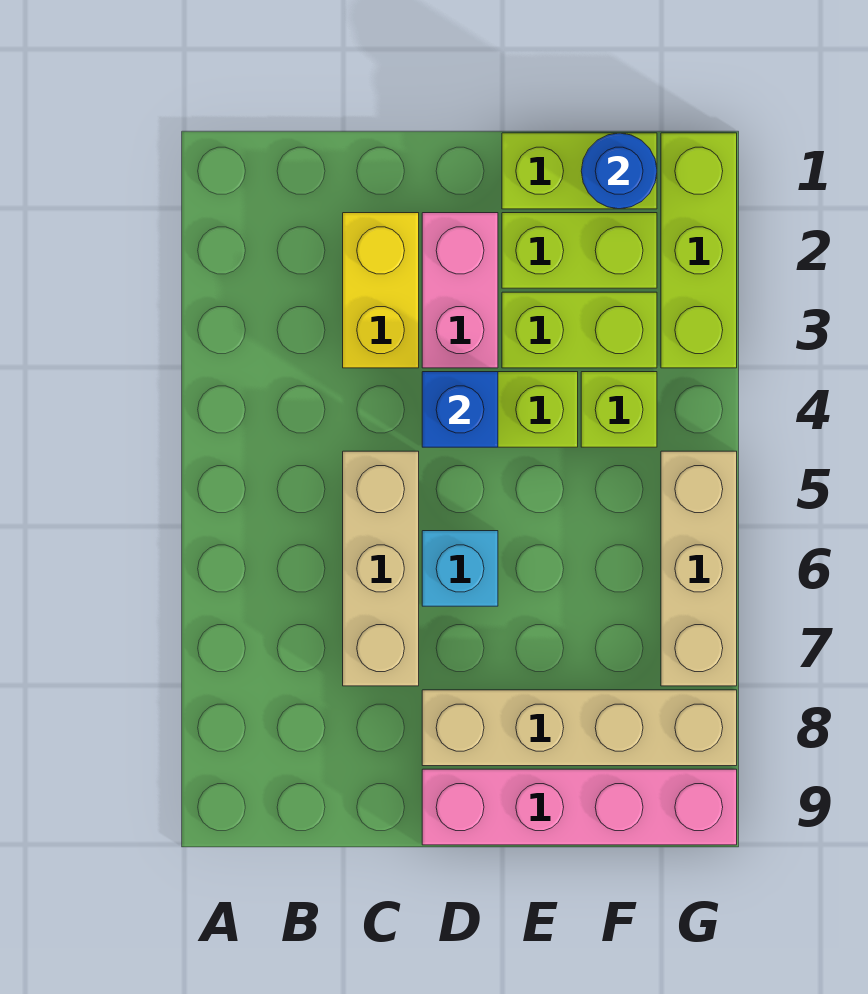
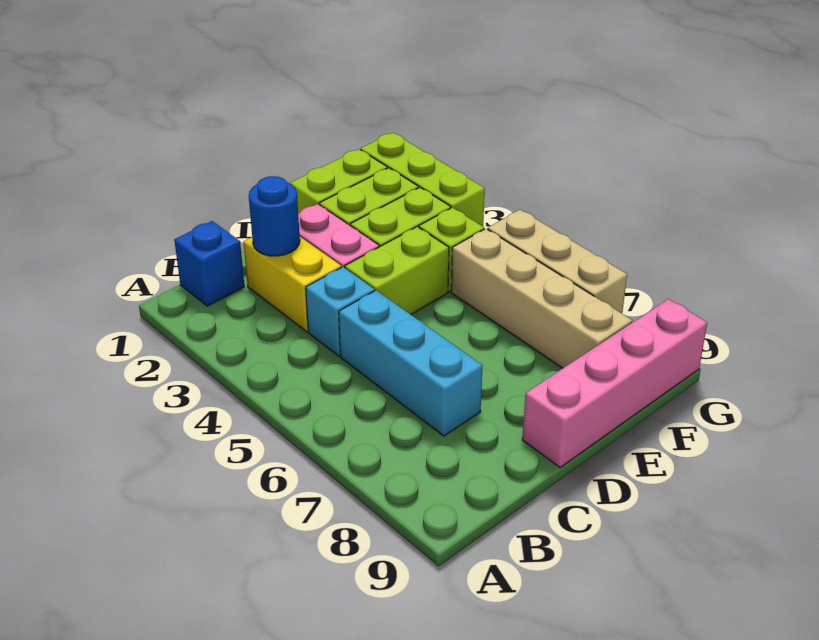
tan brick C5:C7 level 1 -> cyan brick C5:C7 level 1
blue brick D4 level 2 -> blue brick B1 level 1
cyan brick D6 level 1 -> cyan brick C4 level 1
tan brick D8:G8 level 1 -> tan brick F5:F8 level 1
blue round brick F1 level 2 -> blue round brick C2 level 2

